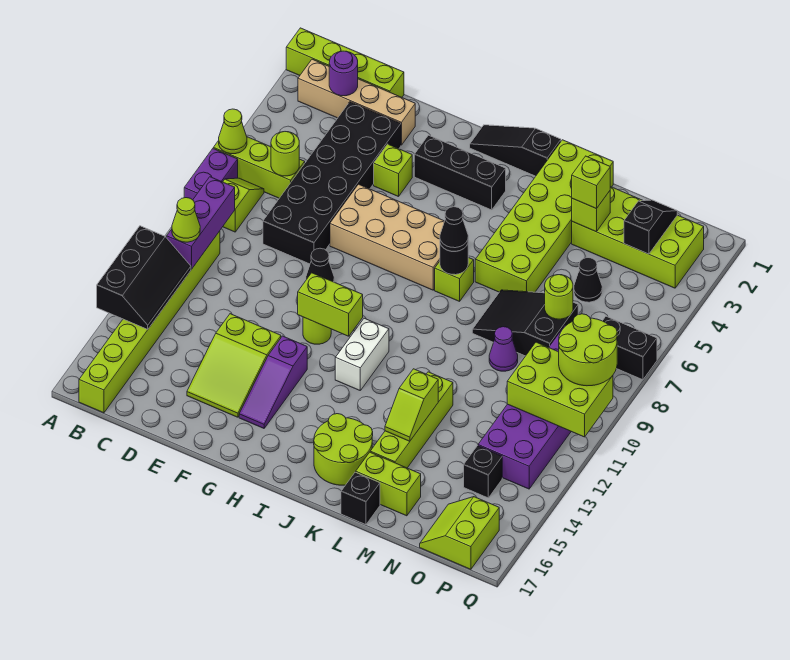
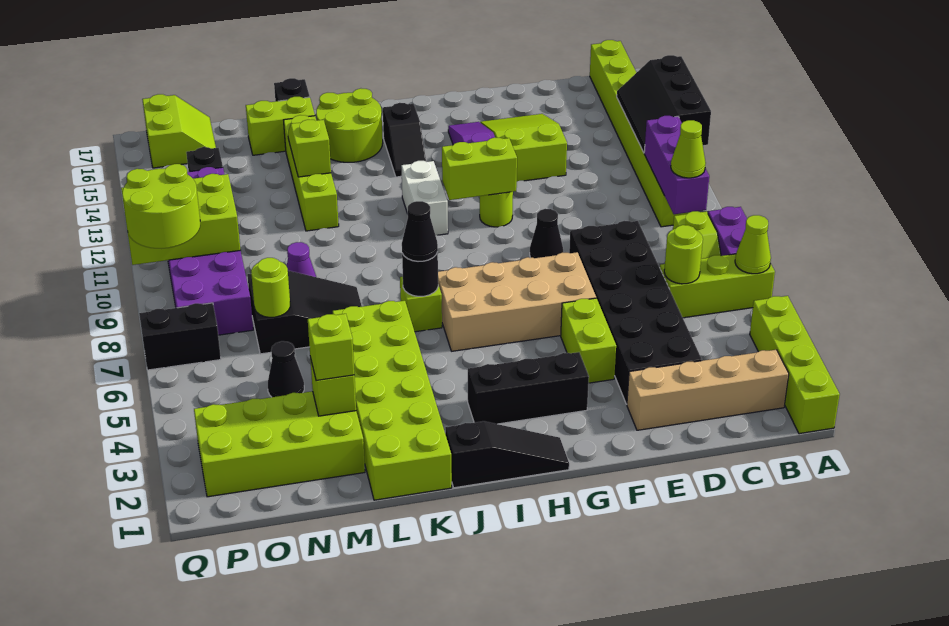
lime brick A1:D1 level 1 -> lime brick A1:A4 level 1
lime cone B11 level 3 -> lime cone B9 level 3
purple round brick C2 level 2 -> none
lime brick F4 level 1 -> lime brick F4:F5 level 1
black slope O2:O3 level 2 top 3 -> black slope I14:I15 level 1 top 15

